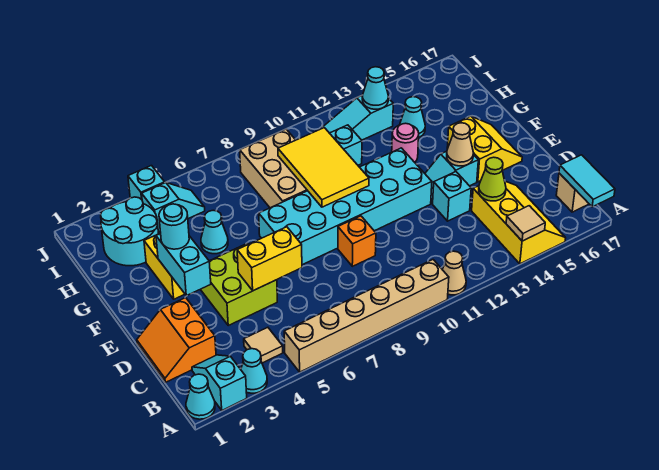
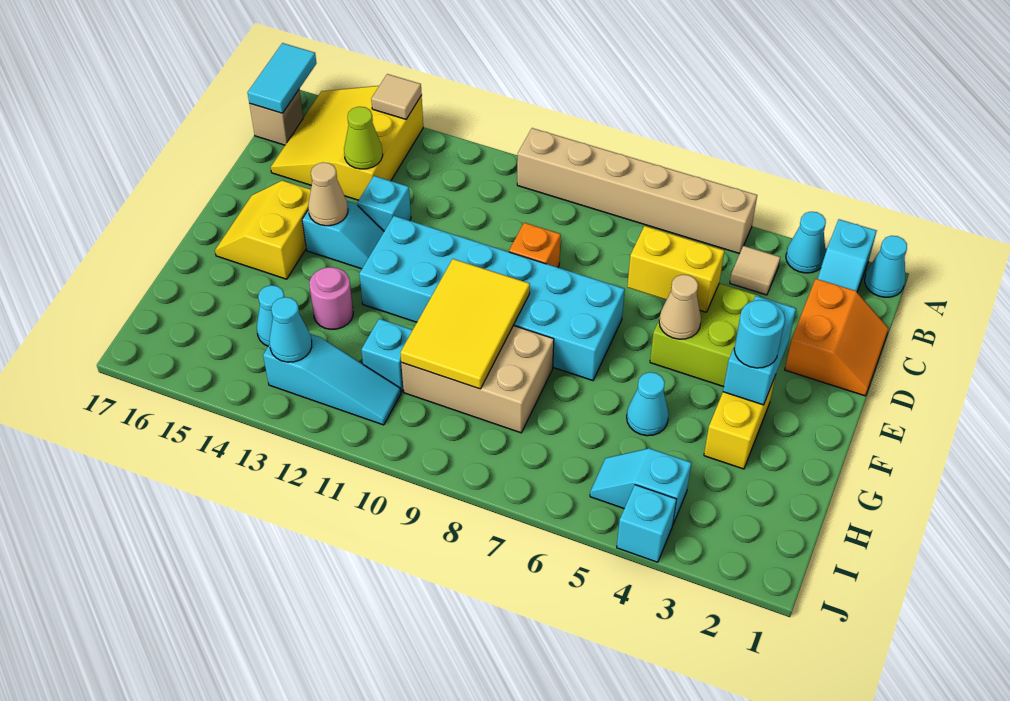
tan cone A11 level 1 -> tan cone E5 level 2
yellow slope A14:C15 level 1 top 14 -> yellow slope A14:C16 level 1 top 14
tan brick G8:I9 level 1 -> tan brick G8:H10 level 1
cyan round brick H2:I3 level 1 -> none

